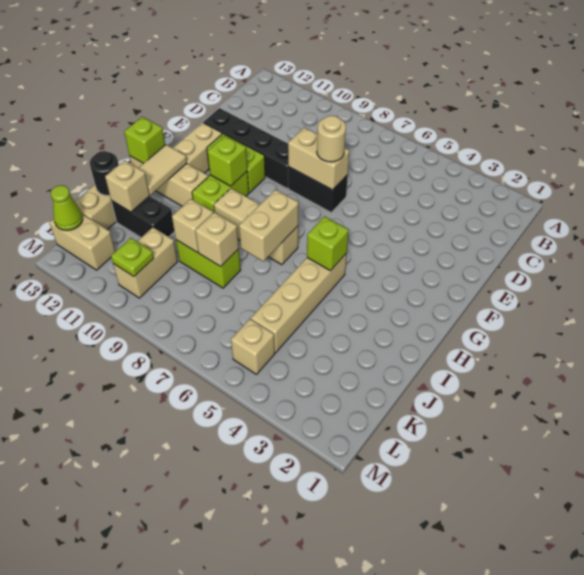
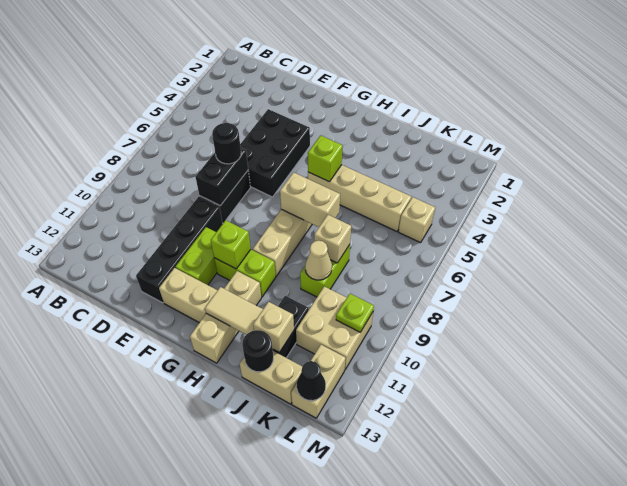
none -> black brick E4:F6 level 1
tan brick E7:E8 level 2 -> black brick E7:E8 level 2
tan round brick E7 level 3 -> black round brick E7 level 3
lime brick H13 level 2 -> none
tan brick J9 level 2 -> tan cone J9 level 2
tan brick K10:L10 level 1 -> tan brick K10:L11 level 1
lime cone L13 level 2 -> black cone L13 level 2

